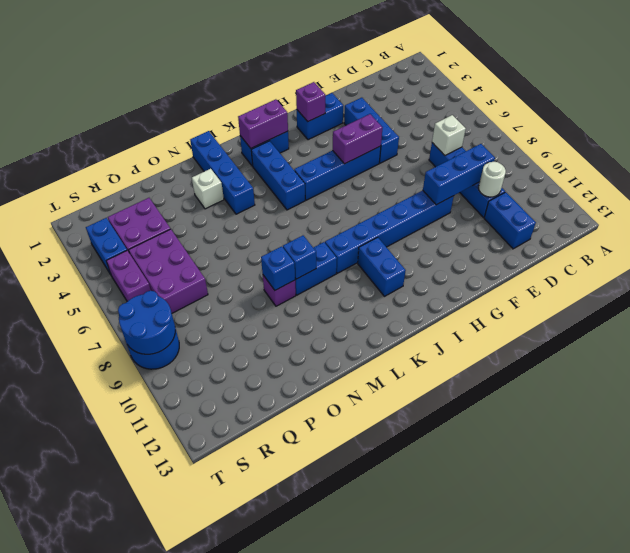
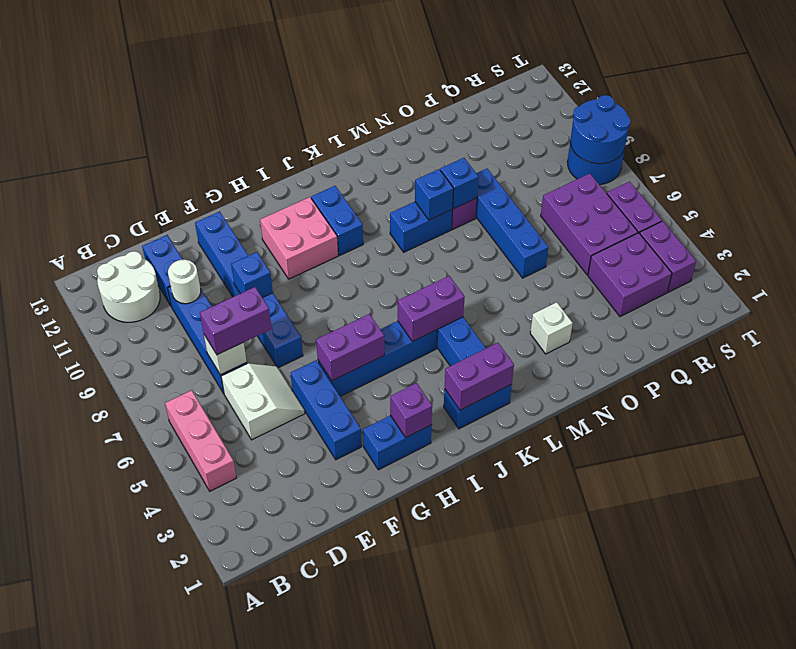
none -> pink brick B4:B6 level 1
none -> white round brick B11:C12 level 1
none -> white slope D5:E6 level 1 top D
none -> purple brick D7:E7 level 3
blue brick D9:F9 level 2 -> blue brick F9 level 2
blue brick F9:K9 level 1 -> blue brick F7:F12 level 1
none -> pink brick H10:I11 level 1
none -> purple brick J5:K5 level 2
blue brick M1:M4 level 1 -> blue brick O6:O9 level 1
blue brick S3:S4 level 1 -> purple brick S3:S4 level 1

